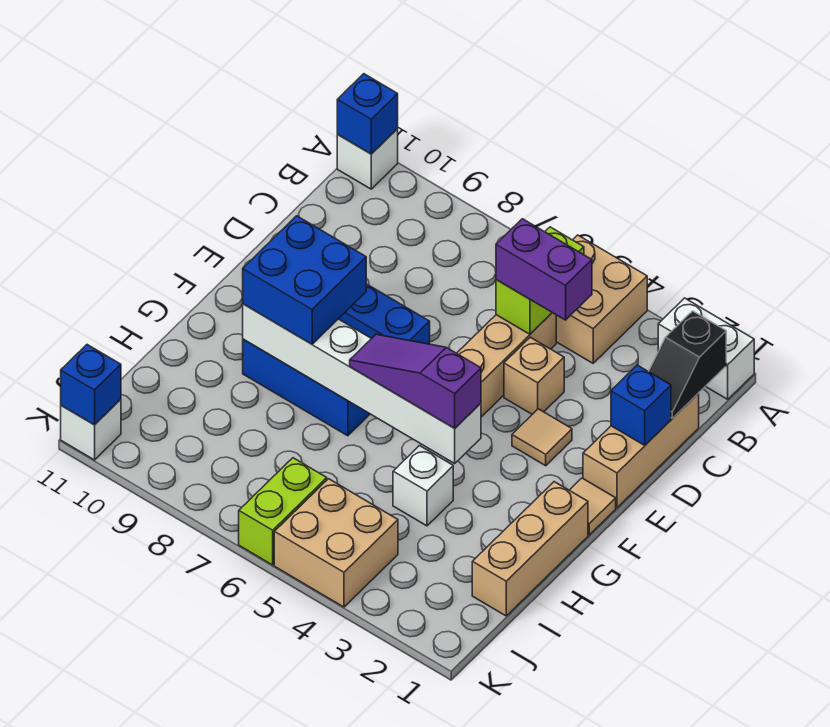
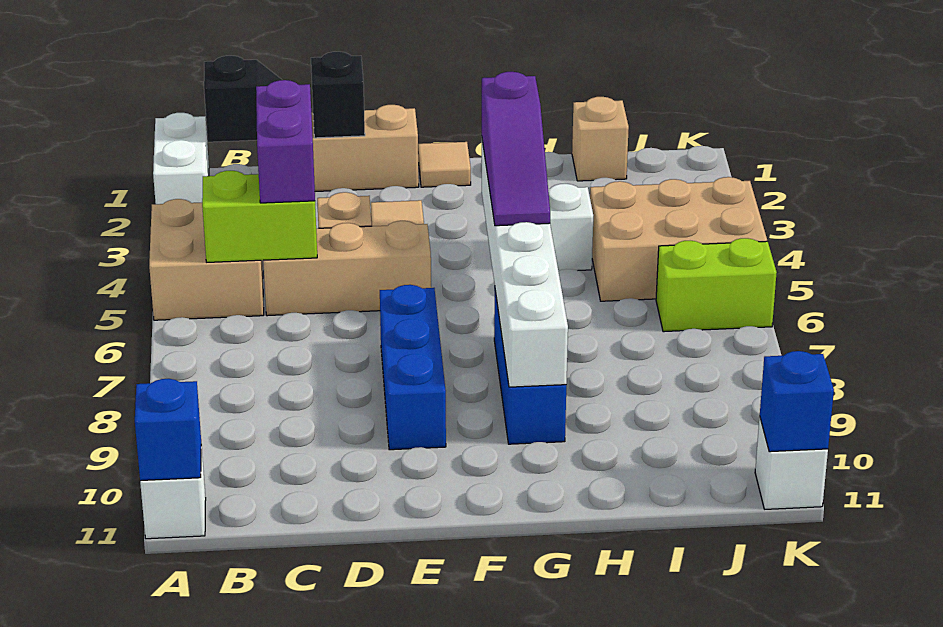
blue brick D1 level 2 -> black brick D1 level 2
blue brick F8:G9 level 3 -> none
tan brick G1:I1 level 1 -> tan brick I1 level 1
tan brick J4:K5 level 1 -> tan brick I4:K5 level 1

